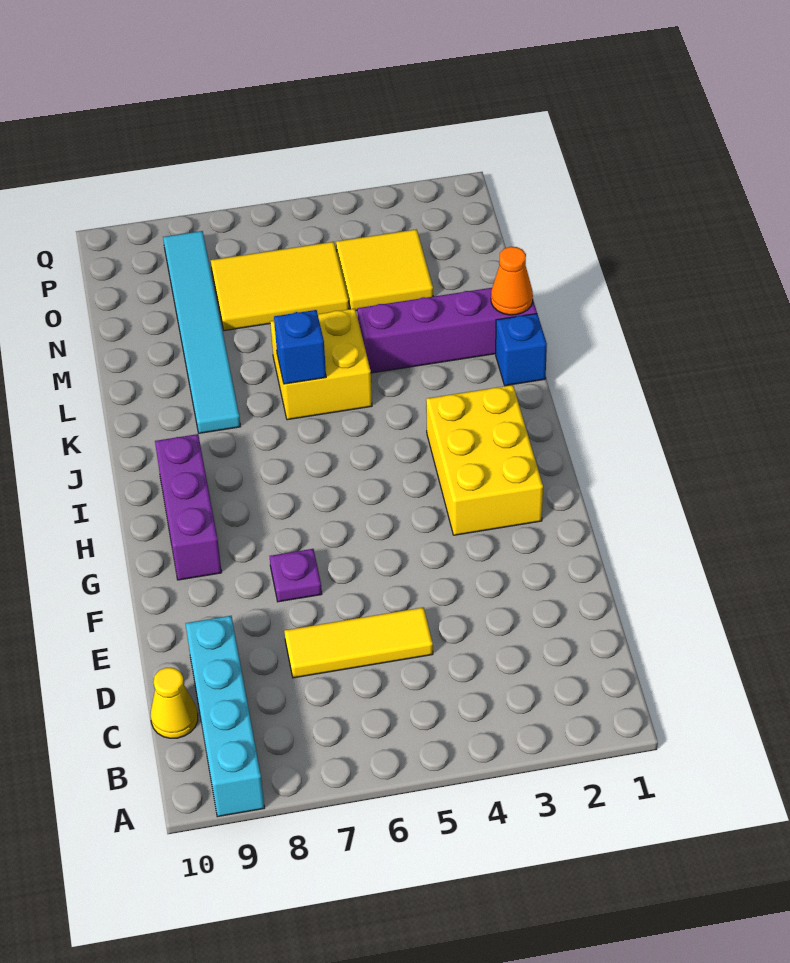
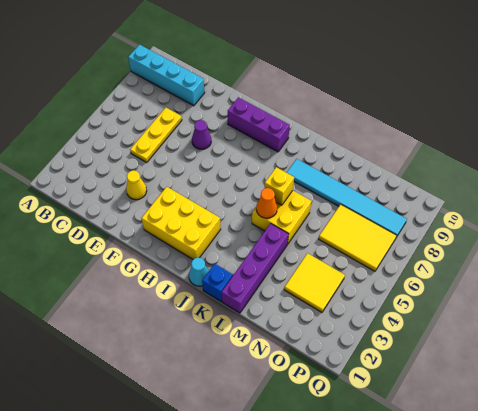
yellow cone C10 level 1 -> yellow cone E3 level 1
yellow tile D5:D7 level 1 -> yellow plate D5:D7 level 1
purple plate F7 level 1 -> purple cone F7 level 1
none -> cyan cone J1 level 1
blue brick K6 level 2 -> yellow brick K6 level 2
orange cone L1 level 2 -> orange cone K5 level 2
yellow tile N5:O7 level 1 -> yellow tile N6:P7 level 1

